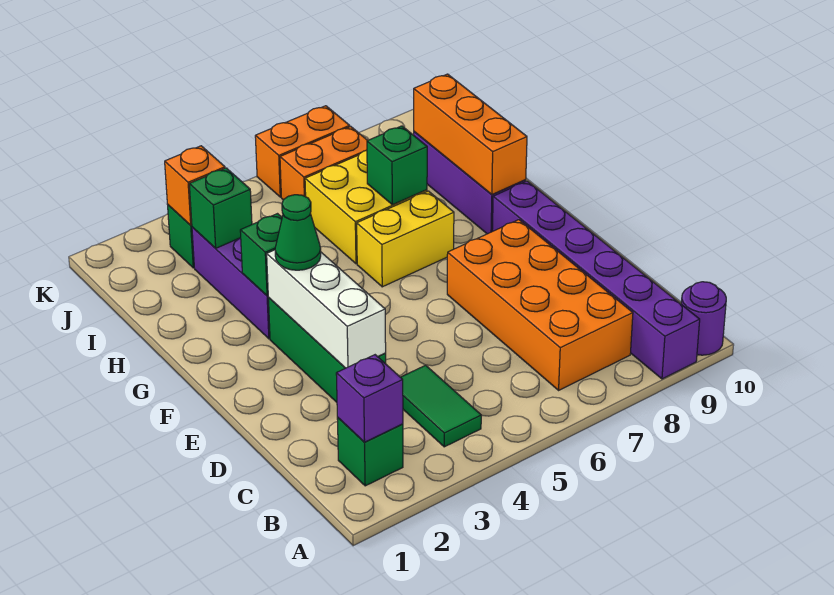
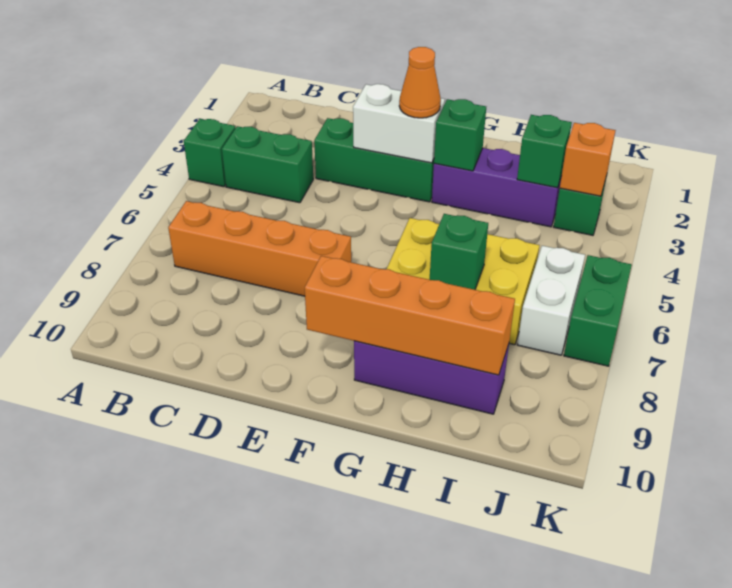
purple brick A9:F9 level 1 -> none
purple round brick A10 level 1 -> none
green brick B2 level 1 -> green brick A4 level 1
purple brick B2 level 2 -> none
green tile B4:C4 level 1 -> green brick B4:C4 level 1
orange brick B7:E8 level 1 -> orange brick B7:E7 level 1
white brick D3:F3 level 2 -> white brick E3:F3 level 2
green cone F3 level 3 -> orange cone F3 level 3
orange brick G9:I9 level 2 -> orange brick F9:I9 level 2
orange brick J6:J7 level 1 -> white brick J6:J7 level 1
orange brick K6:K7 level 1 -> green brick K6:K7 level 1

